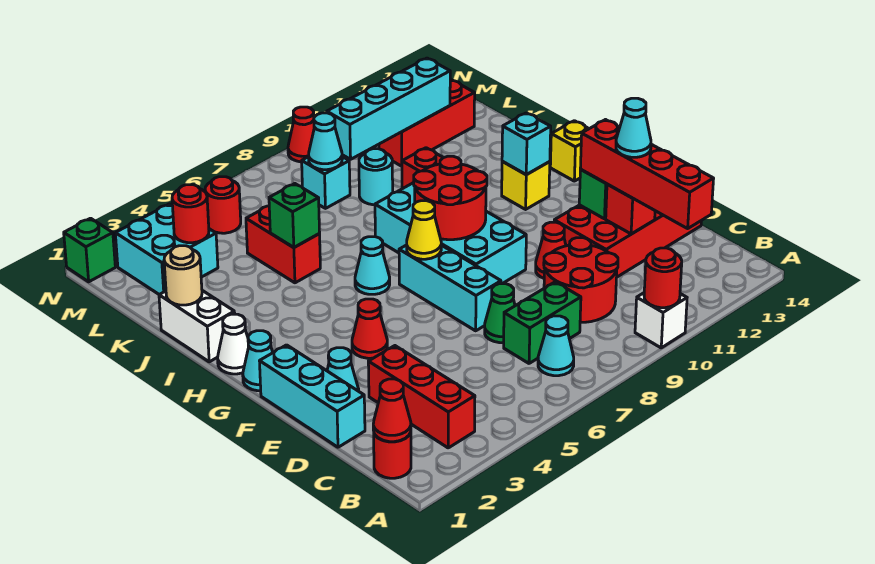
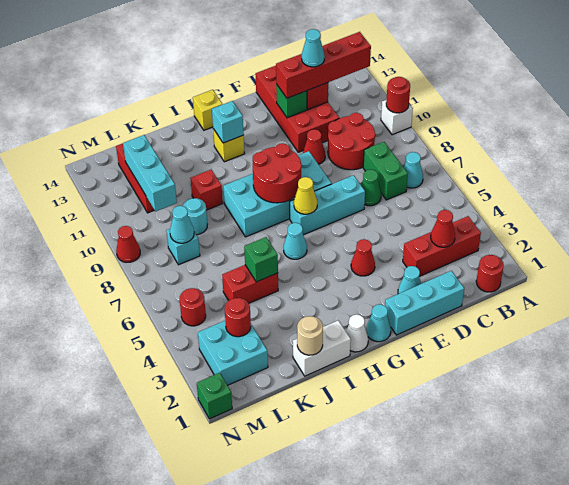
red cone B1 level 2 -> red cone C3 level 2
cyan brick L9:L12 level 2 -> cyan brick L10:L12 level 2

